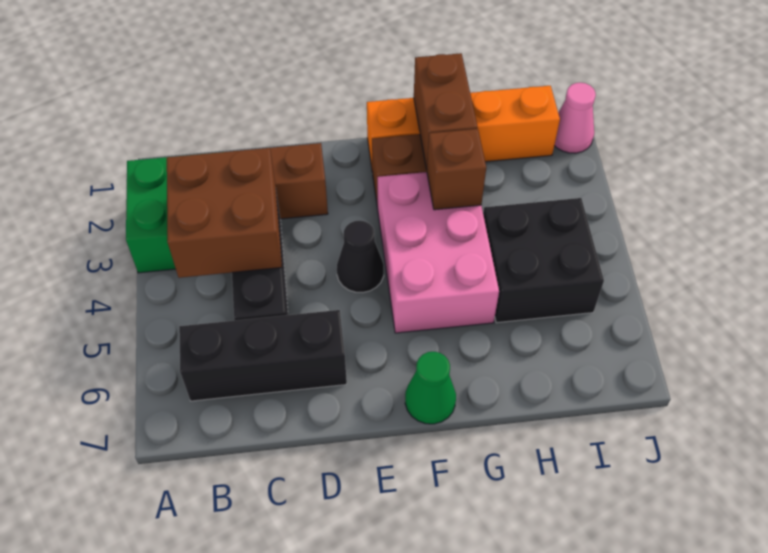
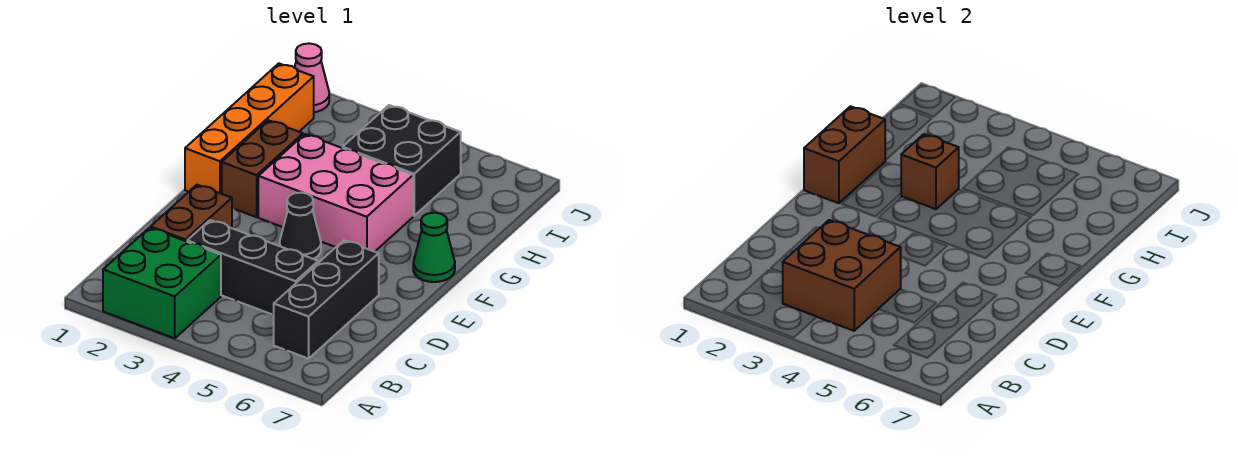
brown brick G1:G2 level 2 -> brown brick F1:G1 level 2

